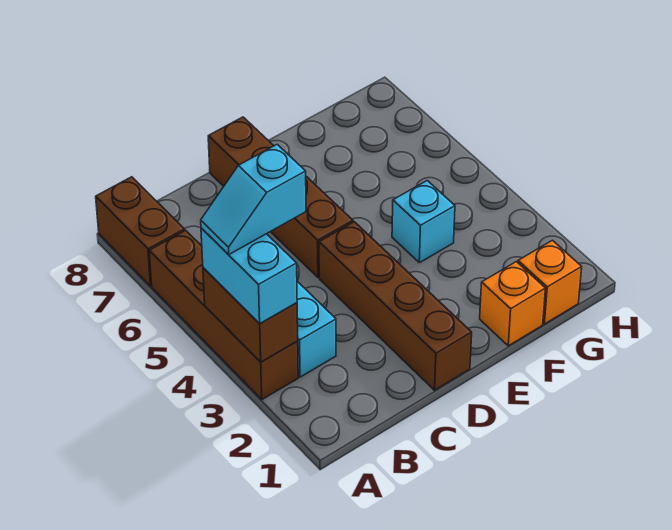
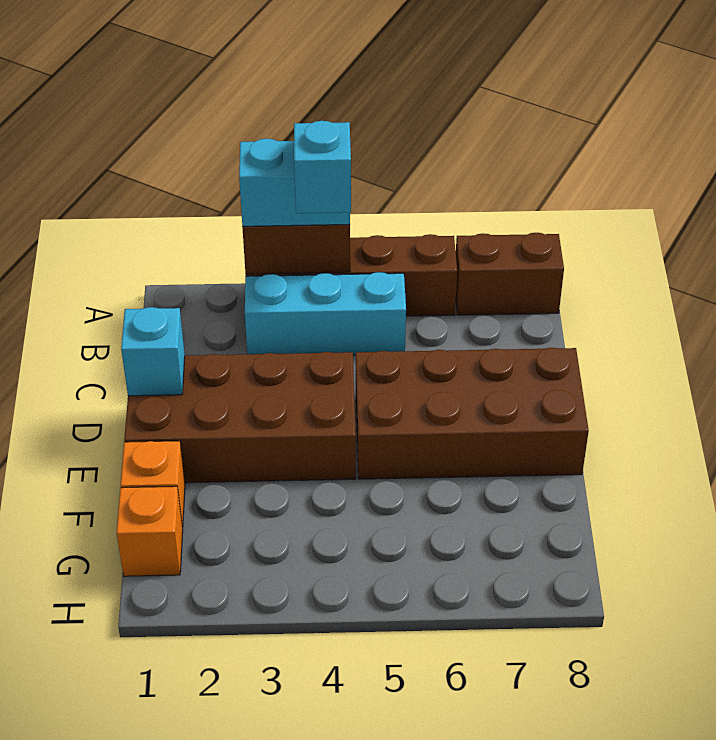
brown brick D1:D4 level 1 -> brown brick D1:E4 level 1
brown brick D5:D8 level 1 -> brown brick D5:E8 level 1
cyan brick F4 level 1 -> cyan brick D1 level 2

